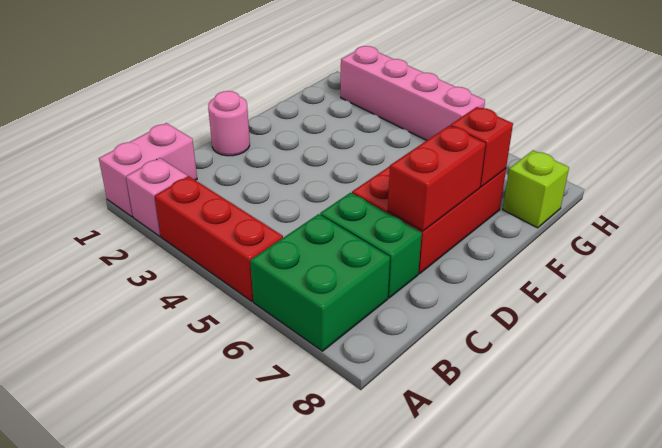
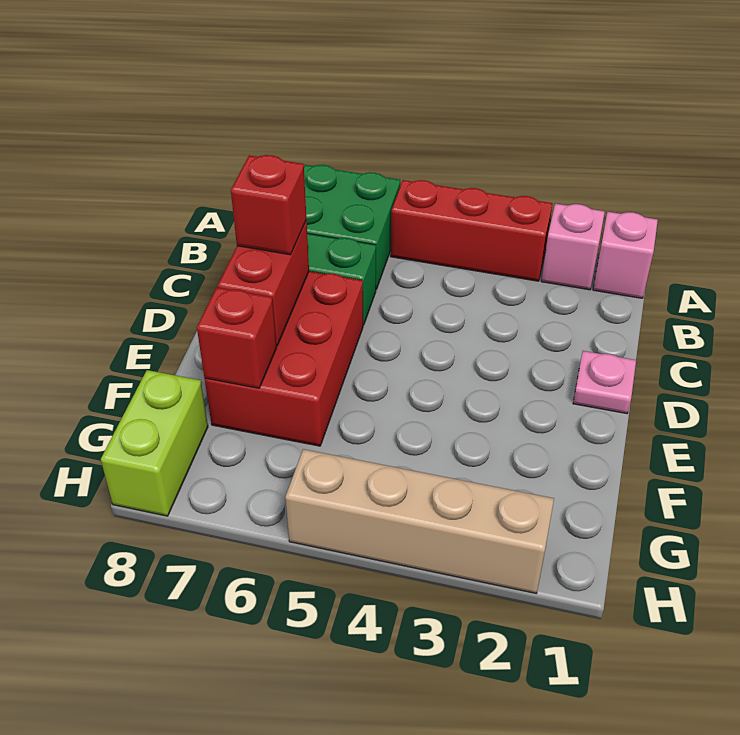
pink brick A1:B1 level 1 -> pink brick A1 level 1
pink round brick D1 level 1 -> pink plate D1 level 1
none -> red brick D7 level 3
lime brick G8 level 1 -> lime brick G8:H8 level 1
pink brick H2:H5 level 1 -> tan brick H2:H5 level 1

